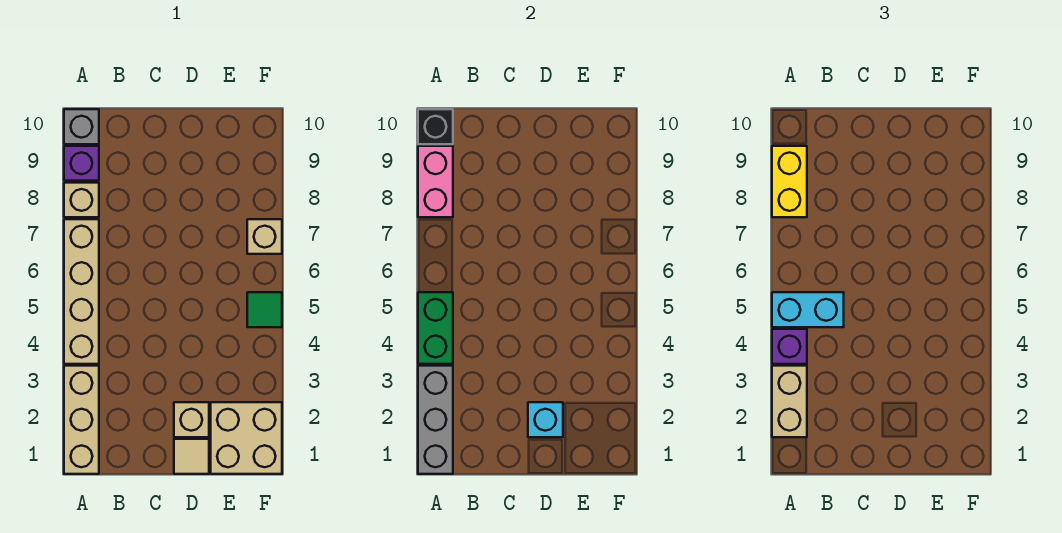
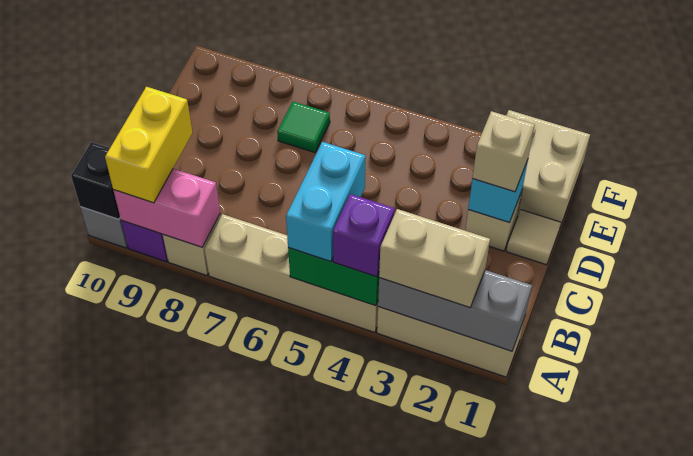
yellow brick A8:A9 level 3 -> yellow brick A9:B9 level 3
green tile F5 level 1 -> green tile E7 level 1
tan brick F7 level 1 -> tan brick D2 level 3

